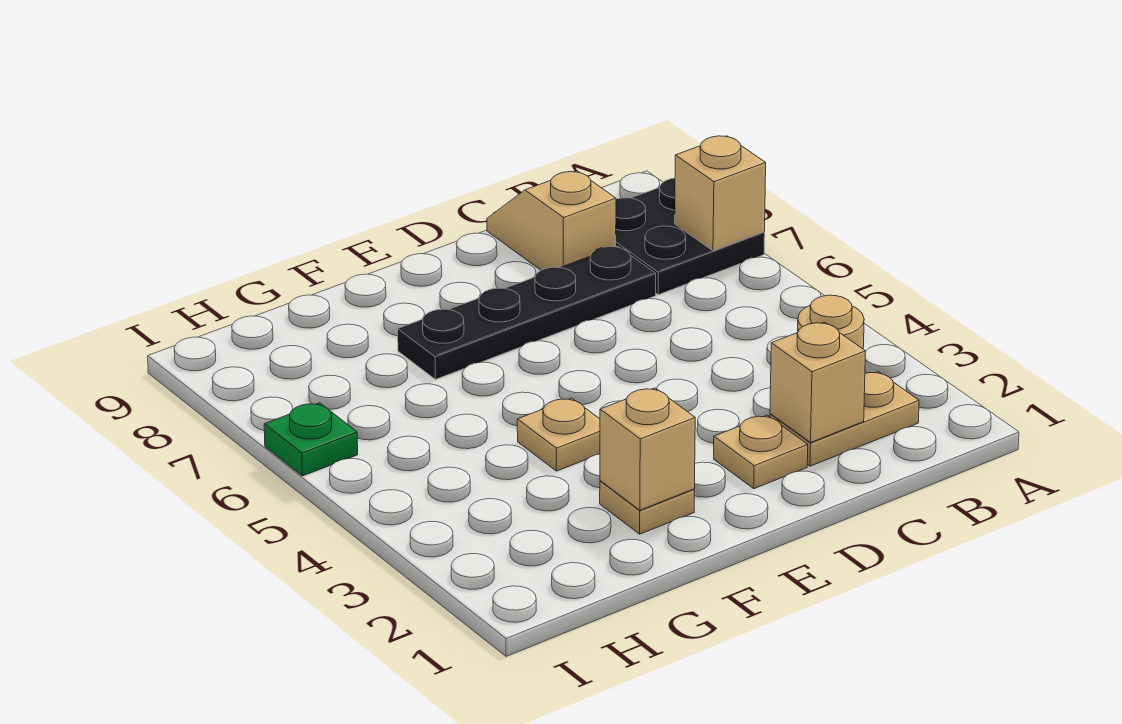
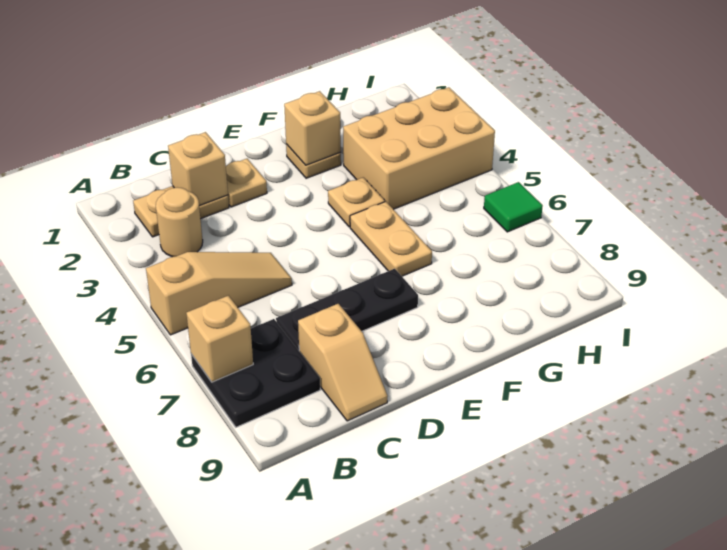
none -> tan slope A5:C5 level 1 top A
black plate C7:F7 level 1 -> black plate C7:E7 level 1
none -> tan plate F5:F6 level 1
none -> tan brick G3:I4 level 1
green plate I6 level 1 -> green tile I6 level 1

